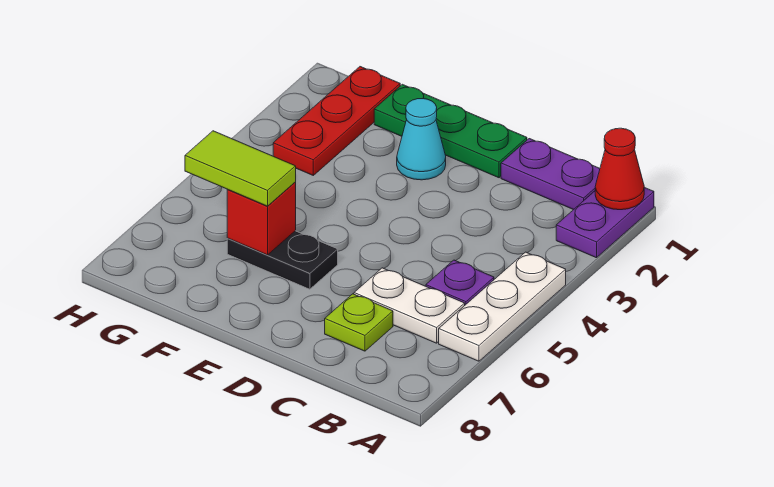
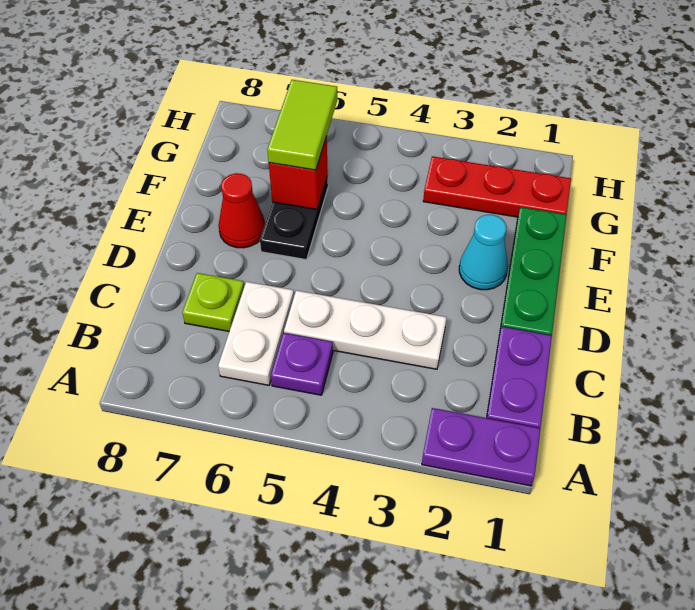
red cone A1 level 2 -> red cone E7 level 1
white plate A4:A6 level 1 -> white plate C3:C5 level 1

